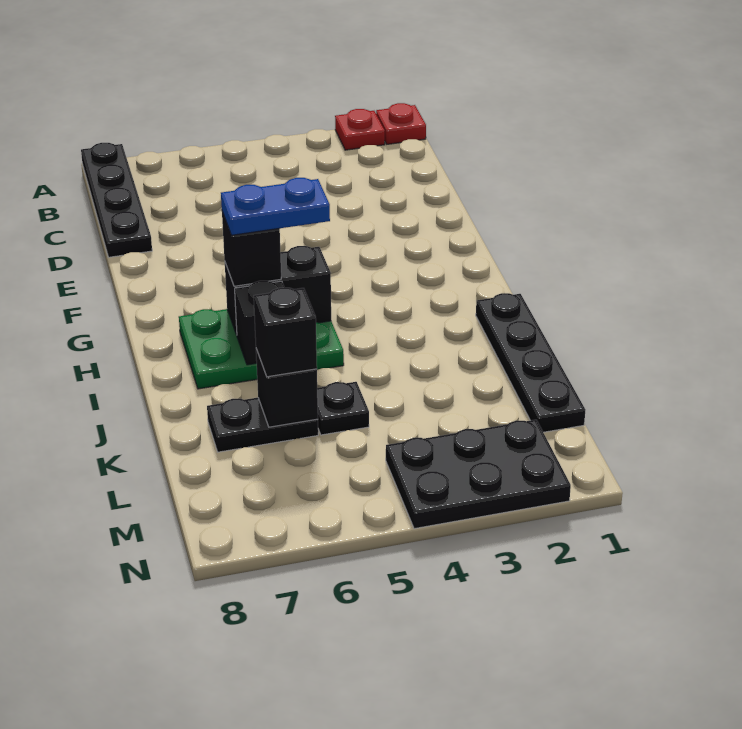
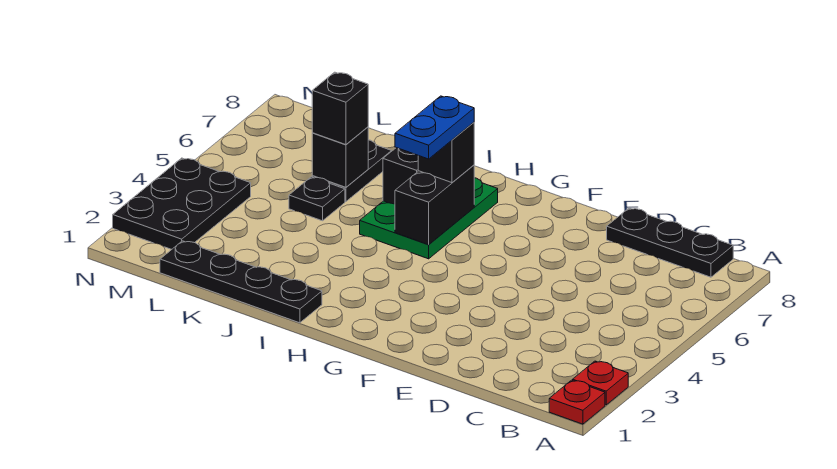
black plate A8:D8 level 1 -> black plate B8:D8 level 1

